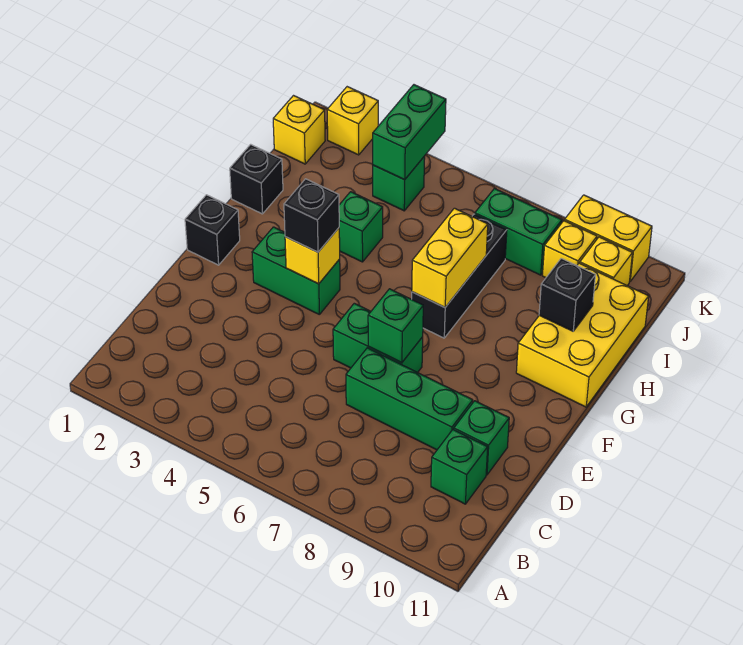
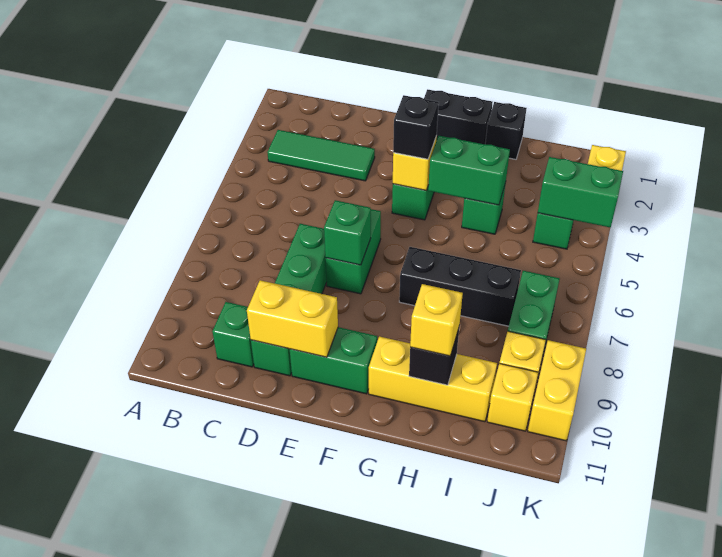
none -> green tile B3:D3 level 1
none -> green brick E10:F10 level 1
black brick F1 level 1 -> black brick F1:G1 level 1
none -> green brick G4:H4 level 2
yellow brick G7:H7 level 2 -> yellow brick D10:E10 level 2
yellow brick G10:I11 level 1 -> yellow brick G10:I10 level 1
yellow brick J1 level 1 -> yellow brick H10 level 3

